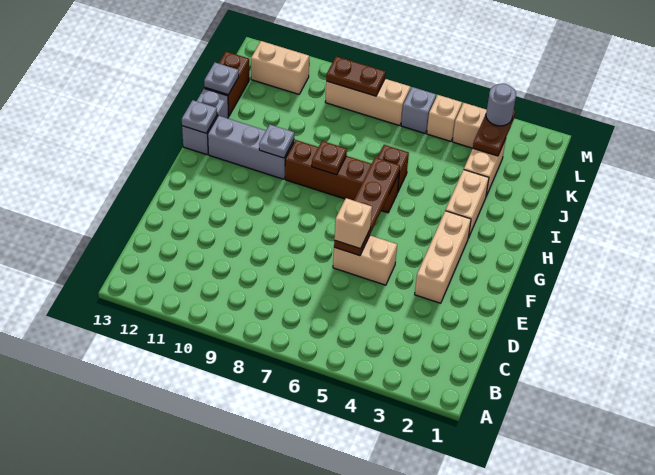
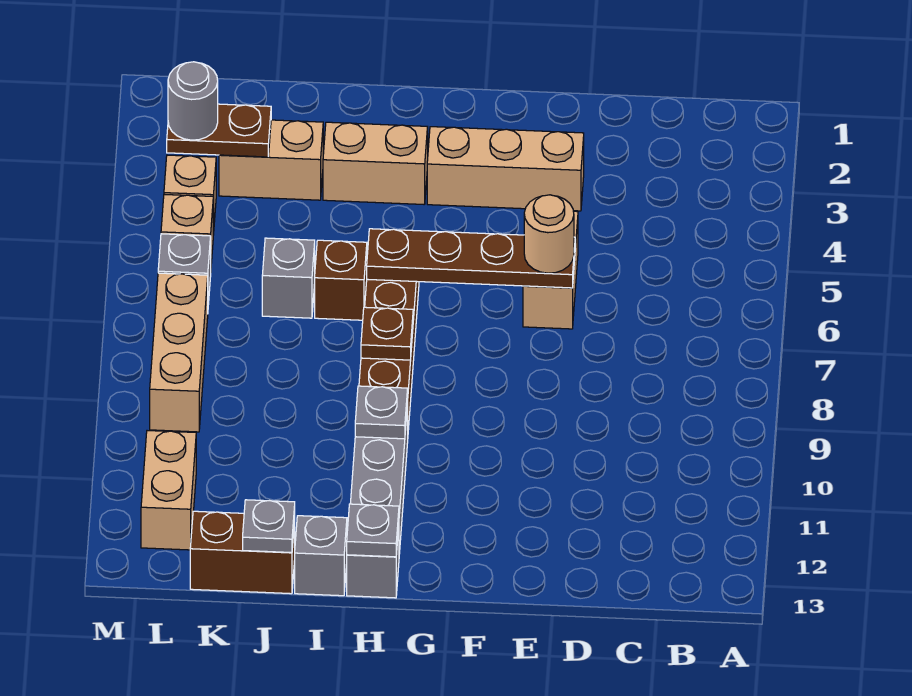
tan brick E6 level 3 -> tan round brick E6 level 3
none -> grey brick J6 level 1
brown plate L8:L9 level 2 -> none

